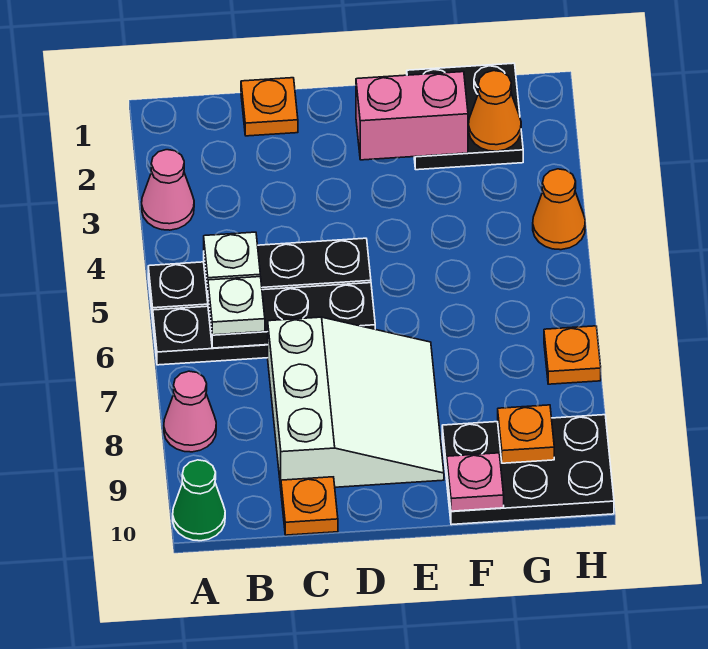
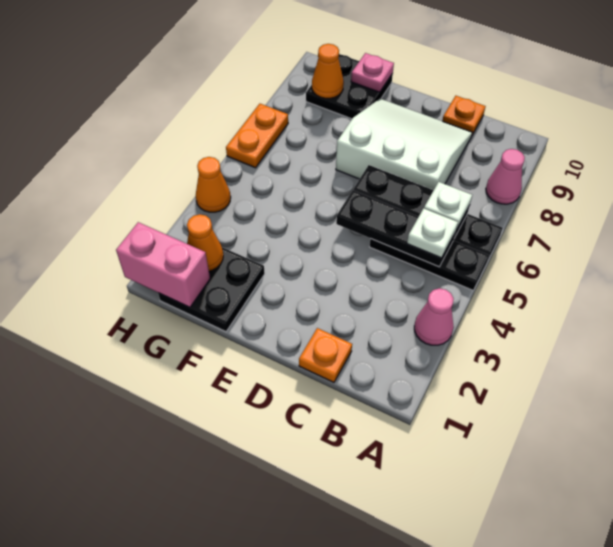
green cone A10 level 1 -> none
white slope C7:E9 level 1 top C -> white slope C7:E9 level 1 top 7
pink brick E2:F2 level 2 -> pink brick G1:H1 level 2
black plate F9:H10 level 1 -> black plate F9:G10 level 1
orange plate G9 level 2 -> orange cone G9 level 2
orange plate H7 level 1 -> orange plate H6:H7 level 1

